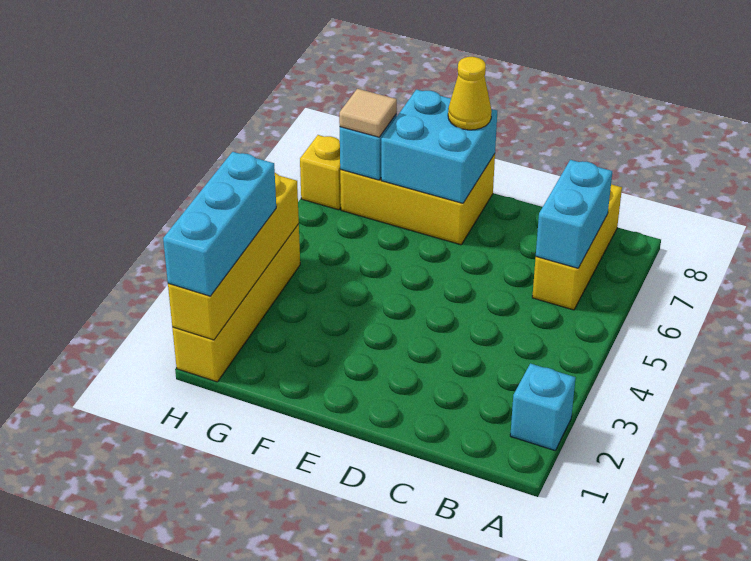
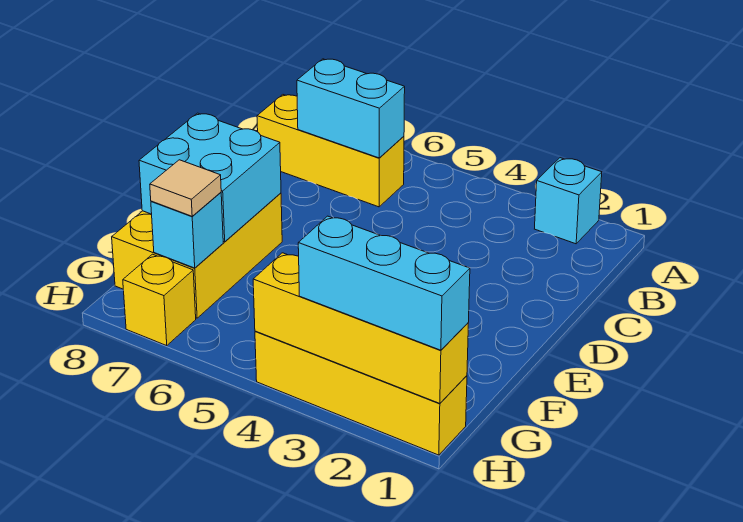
yellow cone E8 level 3 -> none

